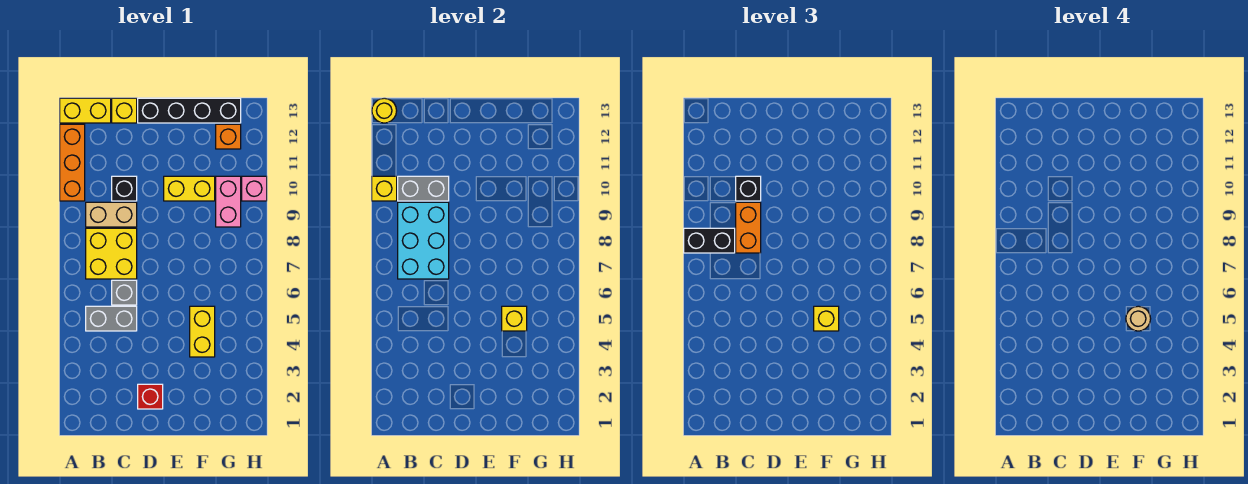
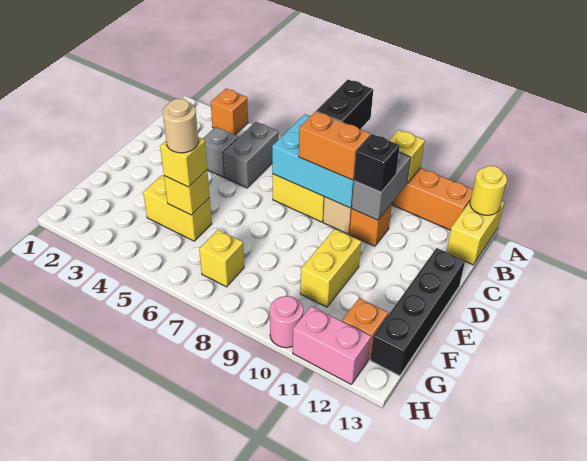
none -> orange brick A3 level 1
grey brick C6 level 1 -> grey brick C4 level 1
black brick C10 level 1 -> orange brick C10 level 1
yellow brick C13 level 1 -> yellow brick G7 level 1
red brick D2 level 1 -> none
pink brick G9:G10 level 1 -> pink brick H11:H12 level 1
pink brick H10 level 1 -> pink round brick H10 level 1

